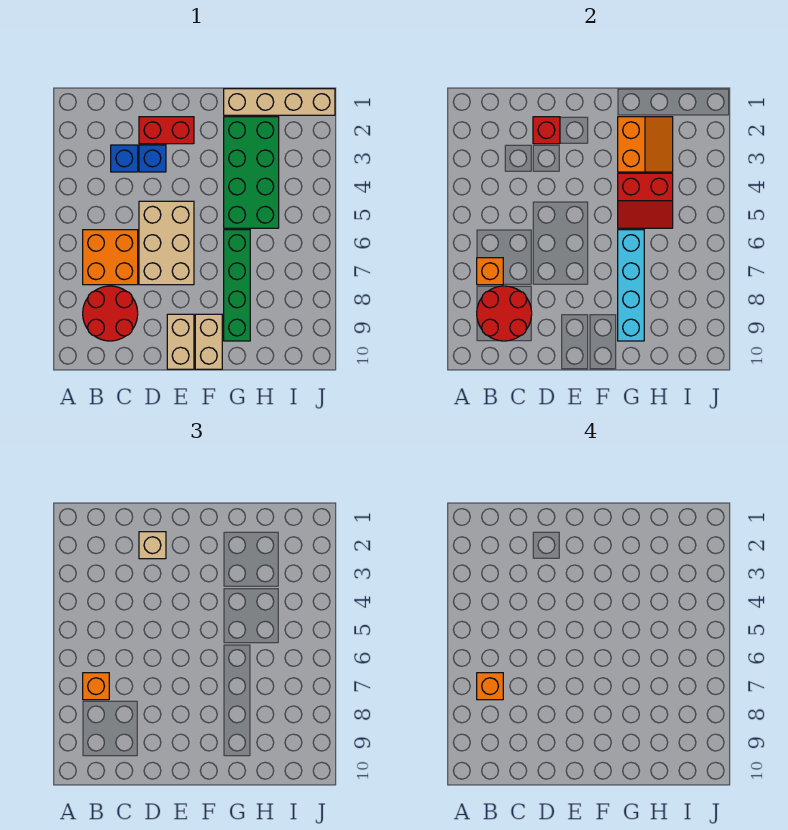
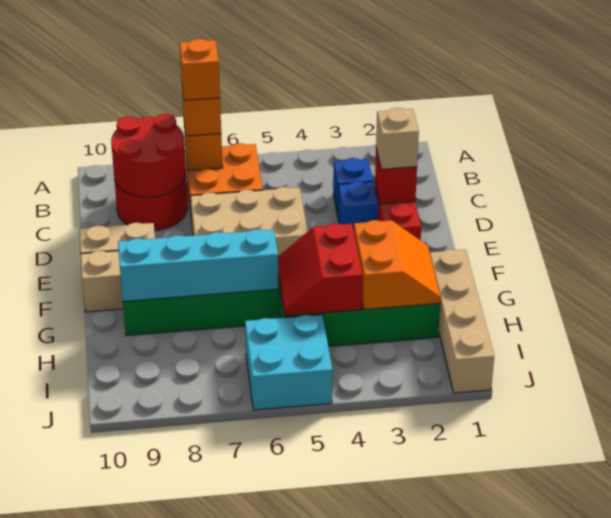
orange slope G2:H3 level 2 top G -> orange slope G2:H3 level 2 top 3
none -> cyan brick I5:J6 level 1

